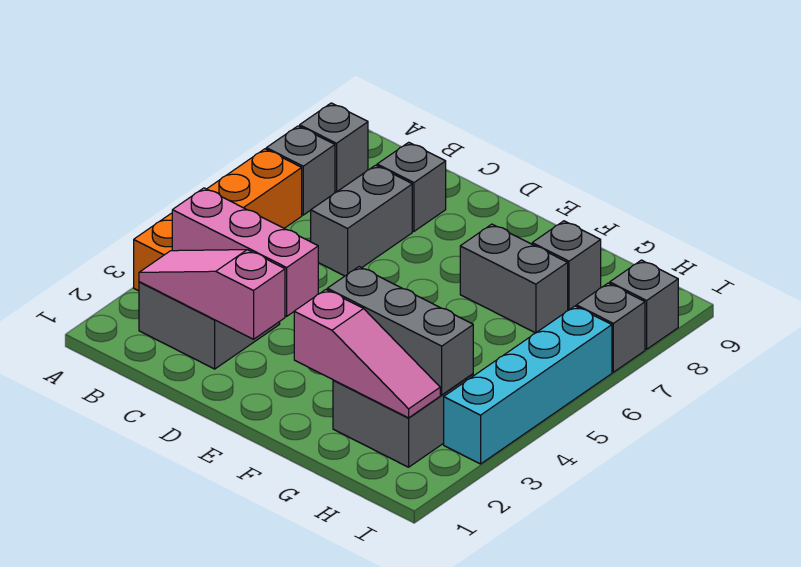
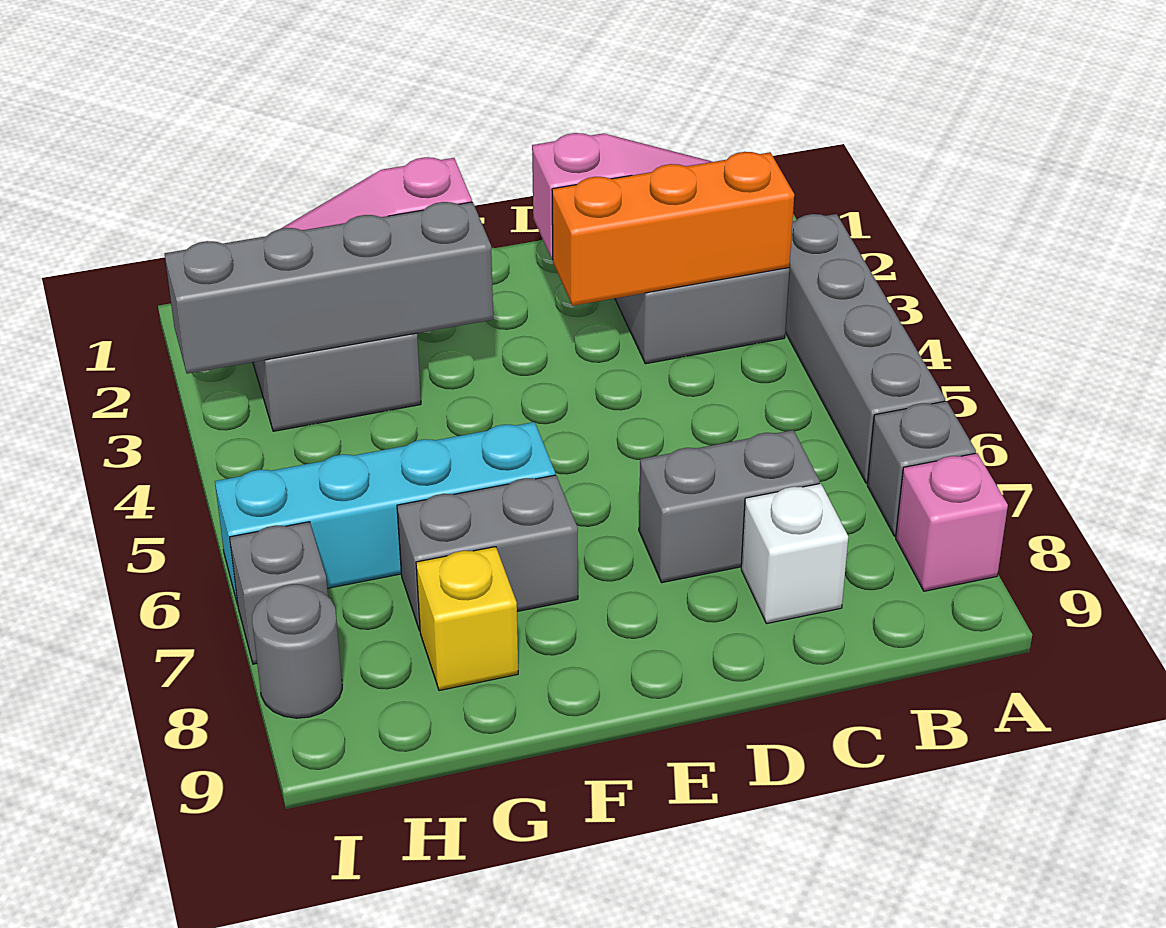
orange brick A3:A6 level 1 -> grey brick A3:A6 level 1
grey brick A8 level 1 -> pink brick A8 level 1
pink brick B3:D3 level 2 -> orange brick B3:D3 level 2
grey brick C6:C7 level 1 -> grey brick C7:D7 level 1
grey brick C8 level 1 -> white brick C8 level 1
grey brick F3:H3 level 2 -> grey brick F3:I3 level 2
grey brick G8 level 1 -> yellow brick G8 level 1
cyan brick I3:I6 level 1 -> cyan brick F6:I6 level 1
grey brick I8 level 1 -> grey round brick I8 level 1

